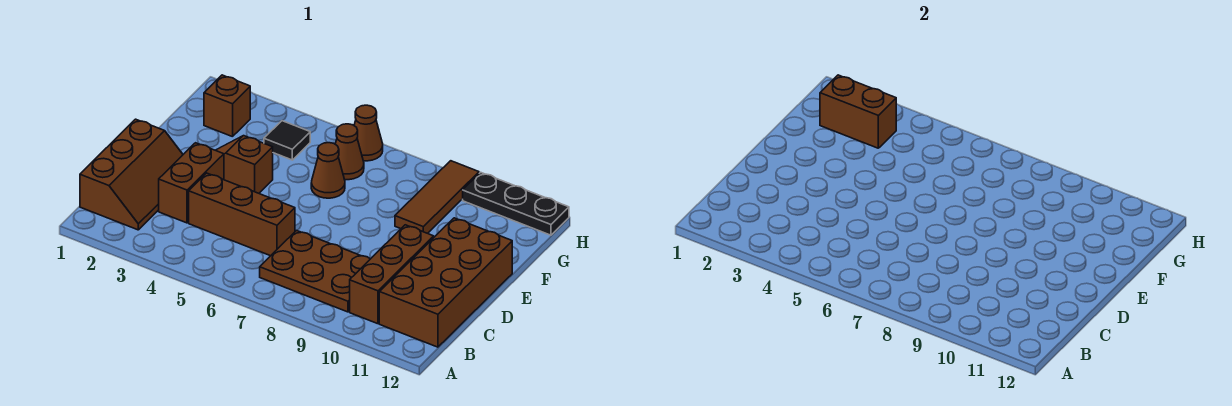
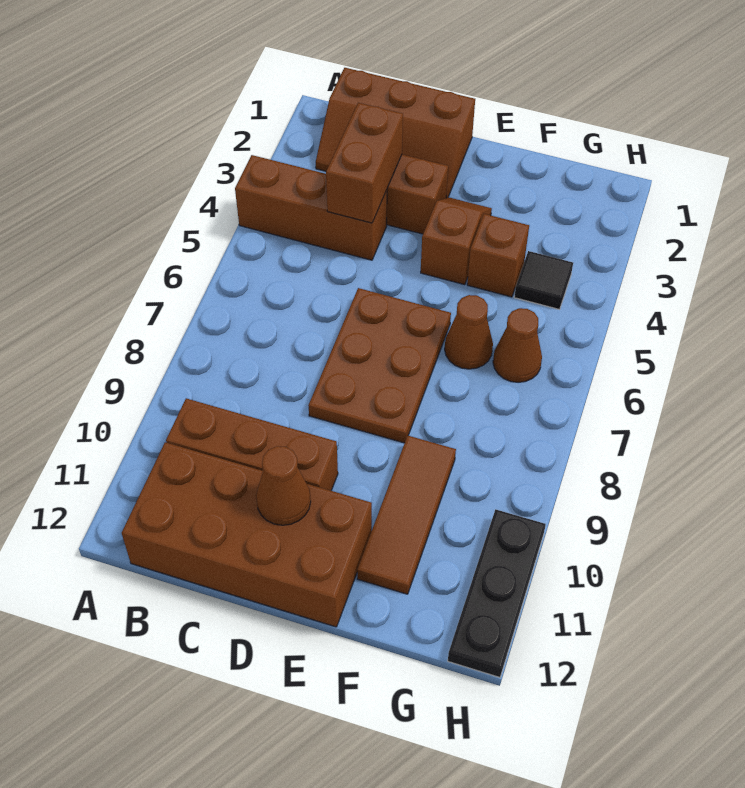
brown plate B7:C9 level 1 -> brown plate D6:E8 level 1
brown brick C4:C6 level 1 -> brown brick A4:C4 level 1
brown tile F9:H9 level 1 -> brown tile F9:F11 level 1
brown brick G2 level 1 -> brown brick F4 level 1
brown brick G2:G3 level 2 -> brown brick C3:C4 level 2
brown cone H6 level 1 -> brown cone D11 level 2

